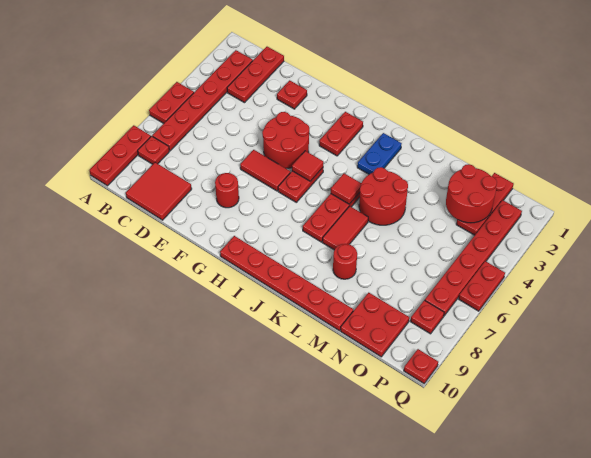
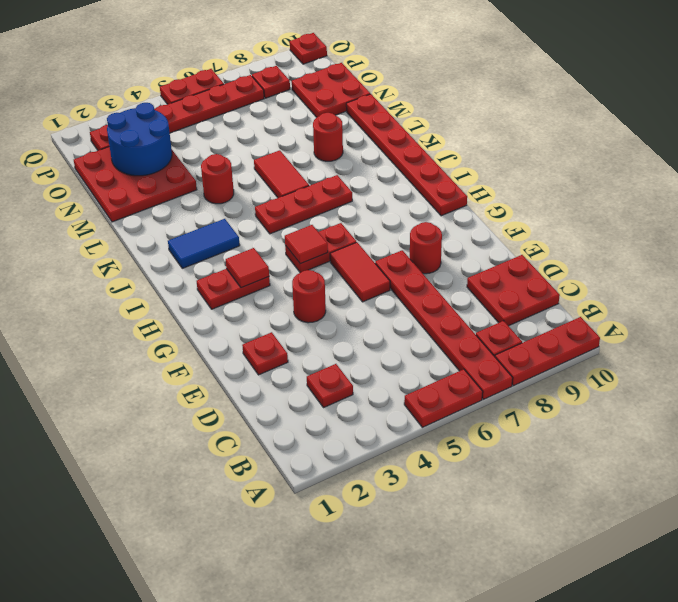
red plate B2:B7 level 1 -> red plate A7:F7 level 1
red plate C1:C3 level 1 -> red plate C3 level 1
red tile C9:D10 level 1 -> red plate C9:D10 level 1
red round brick F4:G5 level 1 -> red round brick F4 level 1
blue plate J2:J3 level 1 -> blue tile J2:J3 level 1
red tile J5 level 2 -> red tile H3 level 2
red round brick K4:L5 level 1 -> red round brick L4 level 1
red tile K6:K7 level 1 -> red tile K6:L6 level 1
red round brick N2:O3 level 2 -> blue round brick N2:O3 level 2
red plate O1:O3 level 1 -> red plate M1:O3 level 1

